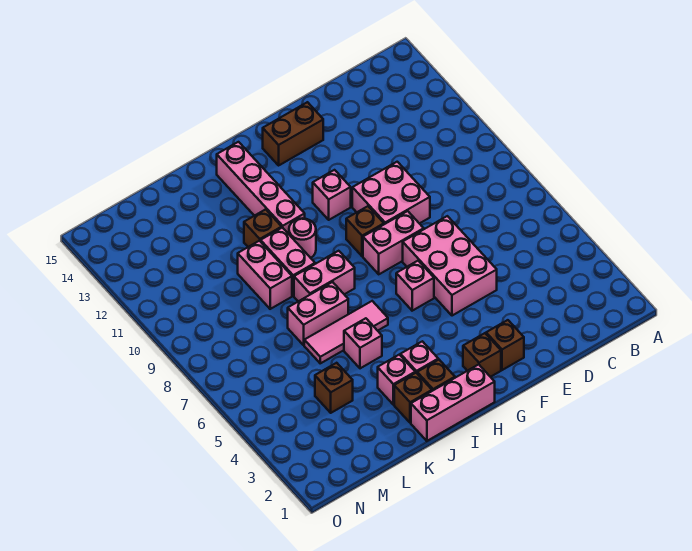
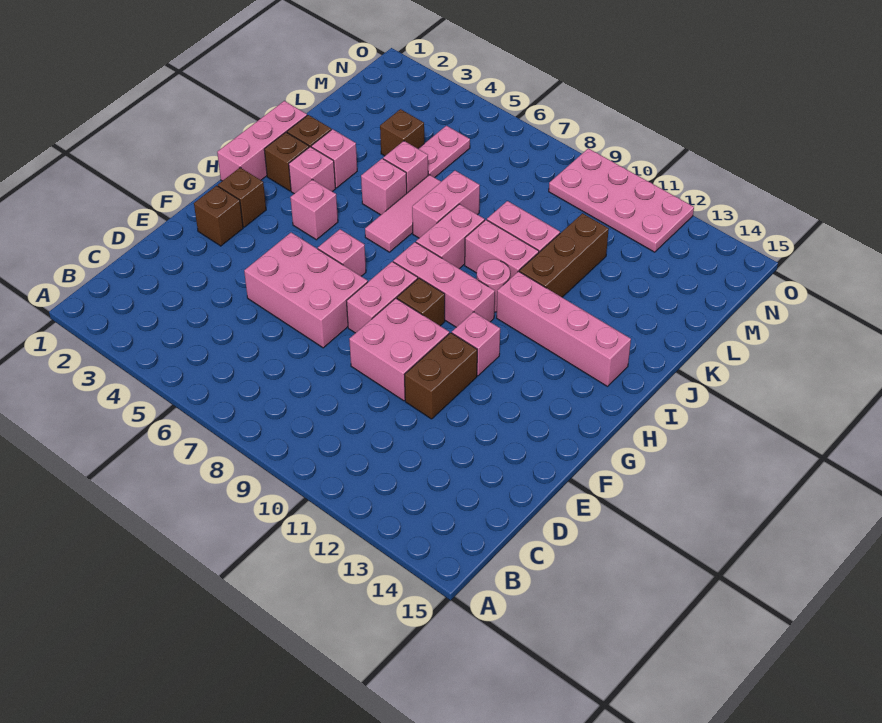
brown brick F14:G14 level 1 -> brown brick E11:F11 level 1
none -> pink brick H4 level 1
none -> pink brick H8:H10 level 1
brown brick J11 level 1 -> brown brick J11:L11 level 1
none -> pink brick K5 level 1
none -> pink plate L5:M5 level 1
none -> pink plate N9:O12 level 1

